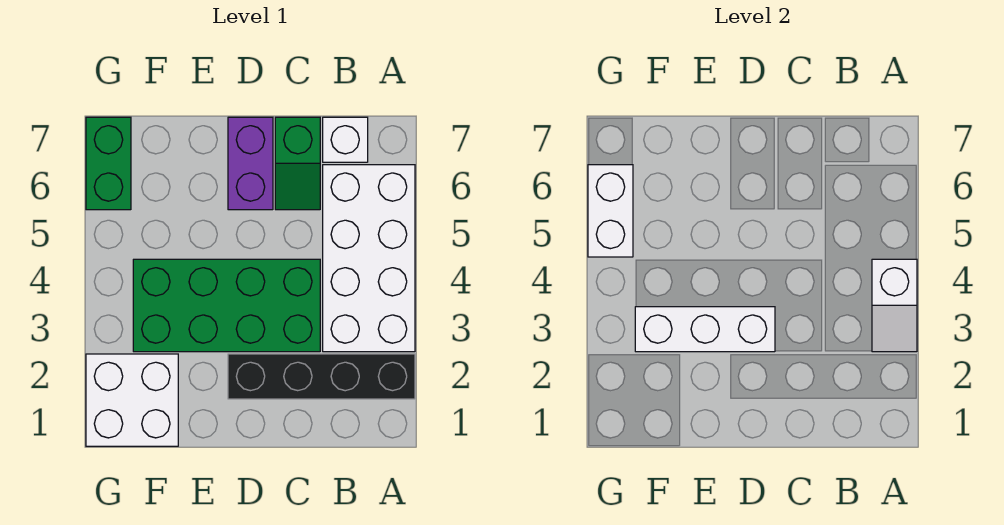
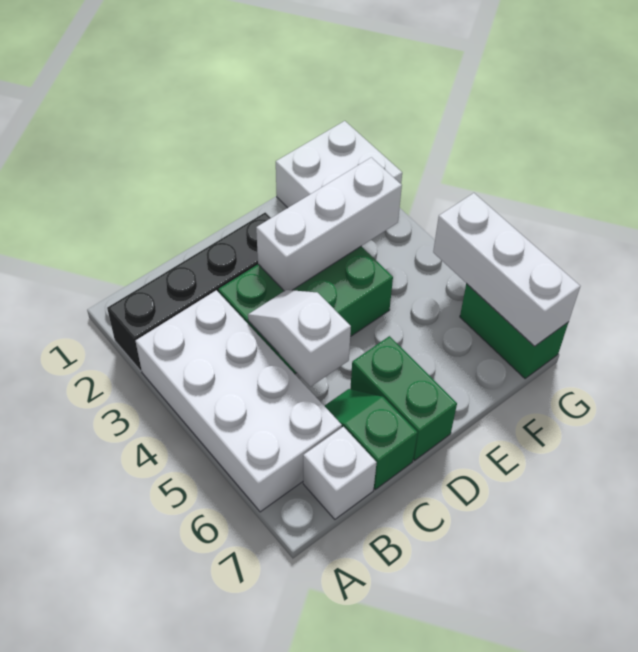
white slope A3:A4 level 2 top 4 -> white slope C4:C5 level 2 top 5
green brick C3:F4 level 1 -> green brick C3:E4 level 1
purple brick D6:D7 level 1 -> green brick D6:D7 level 1
white brick G5:G6 level 2 -> white brick G5:G7 level 2

